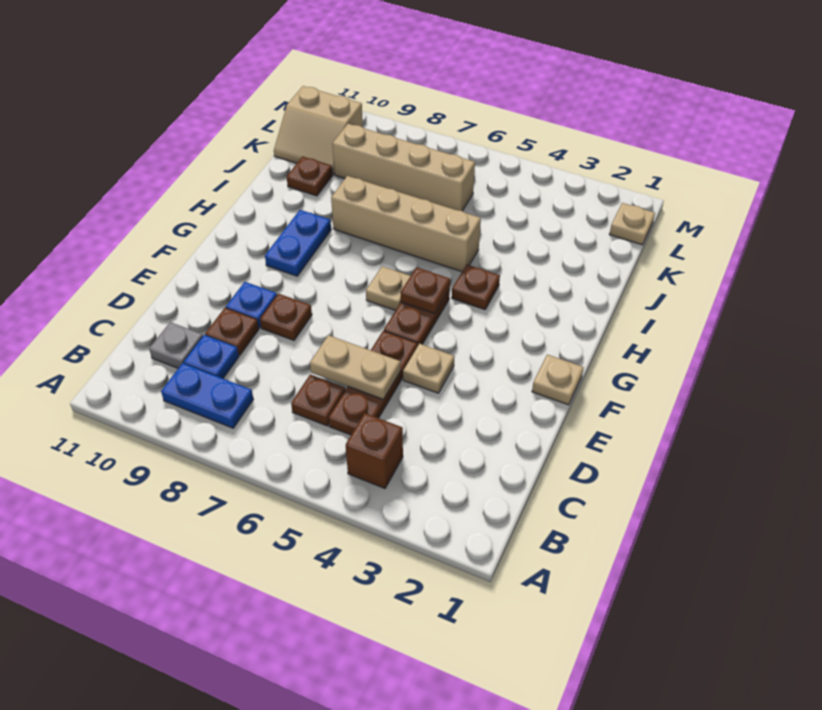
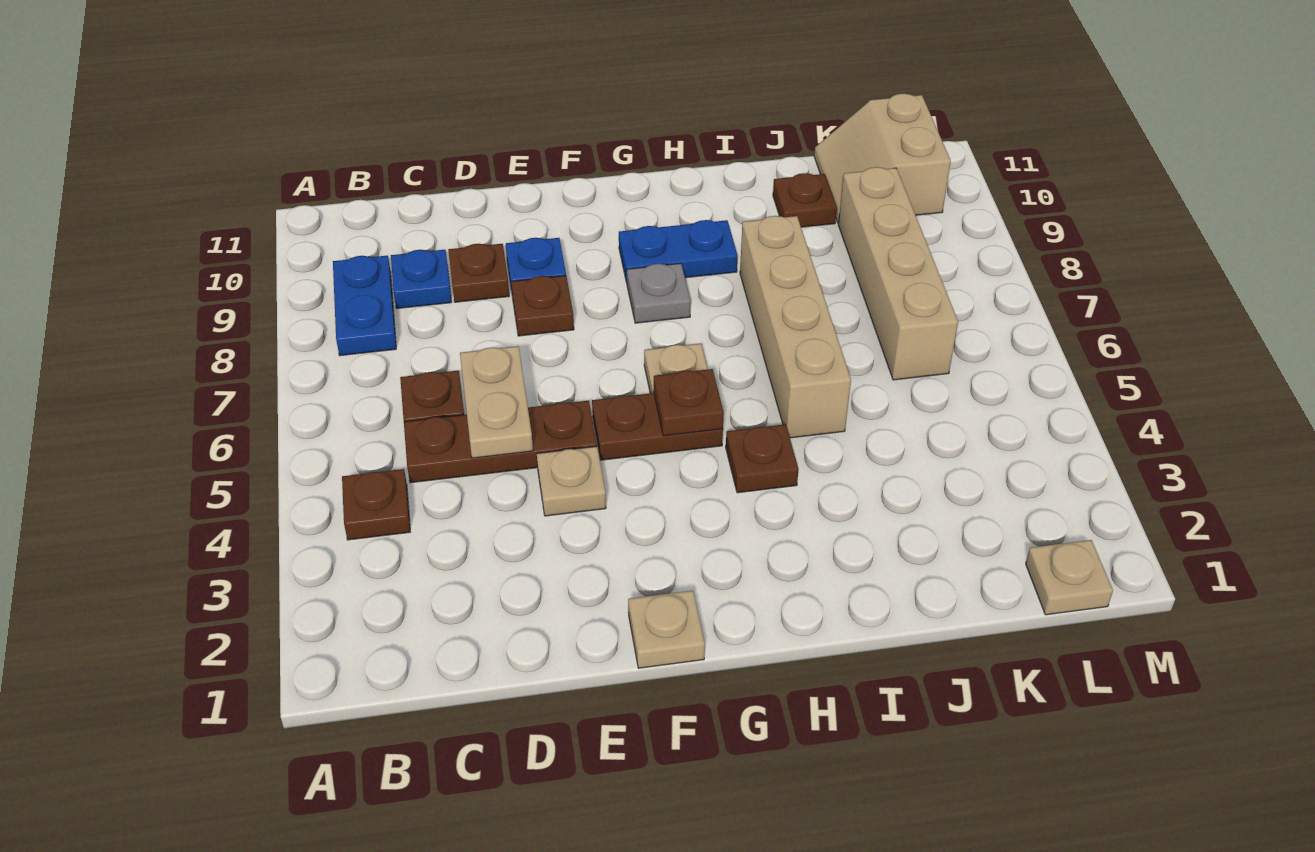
brown brick B4 level 1 -> brown plate B4 level 1
grey plate C10 level 1 -> grey plate G8 level 1

